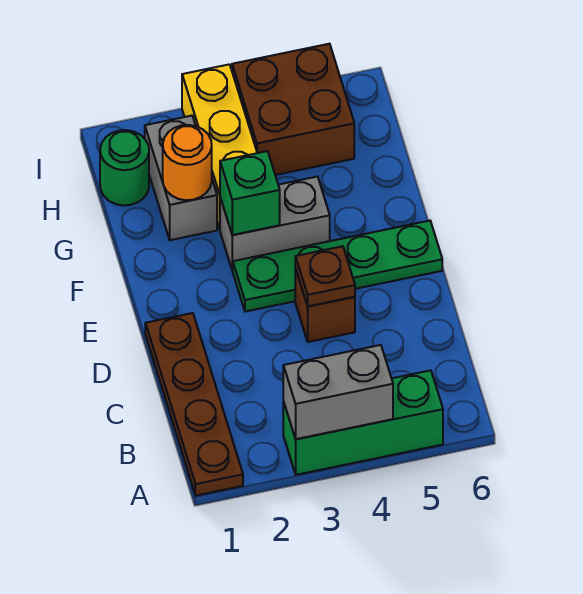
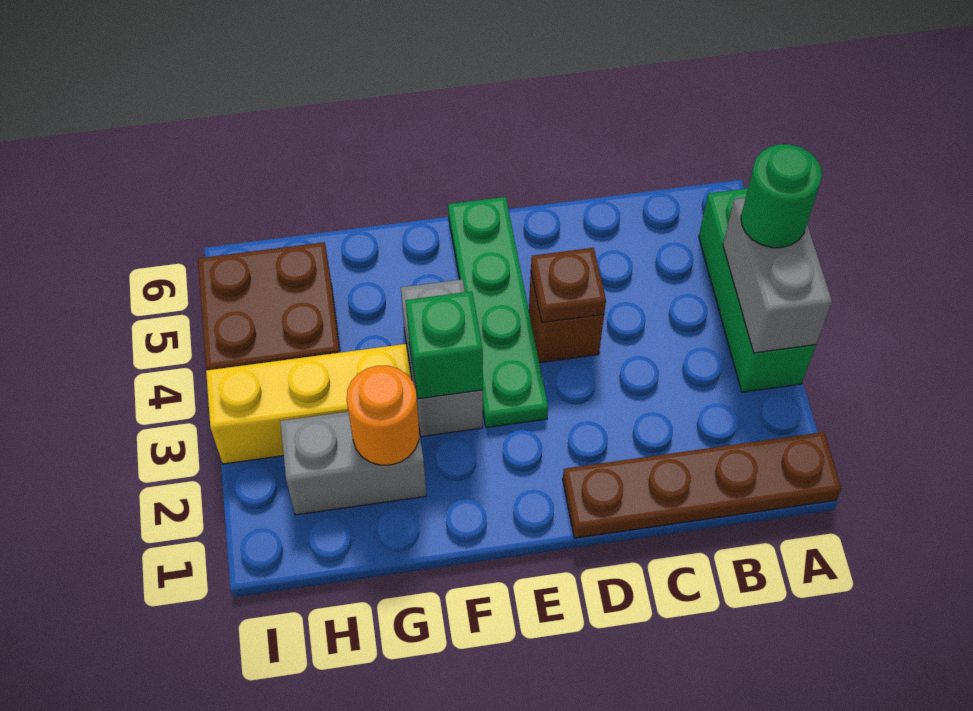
green round brick H1 level 1 -> green round brick A4 level 3

